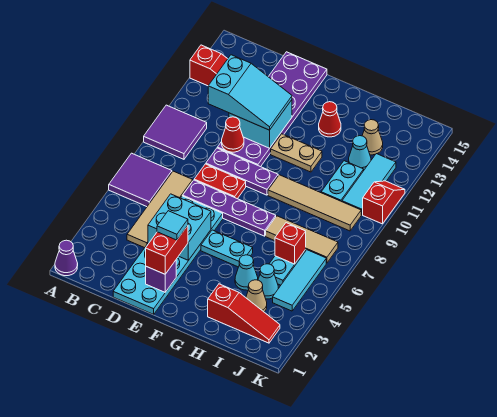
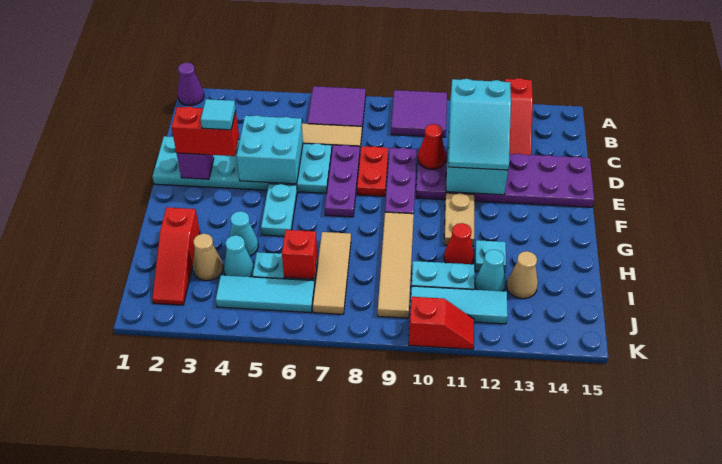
purple plate D7:G7 level 1 -> purple plate D7:F7 level 1
red cone G13 level 1 -> red cone H11 level 1
none -> cyan plate H12 level 1

